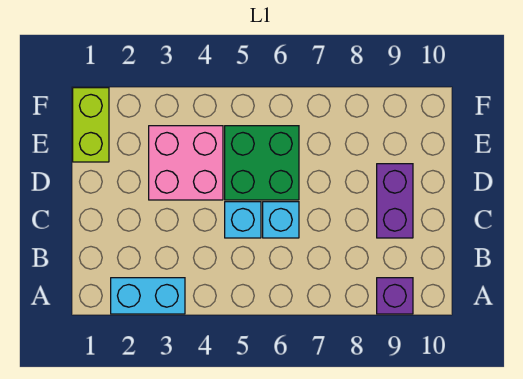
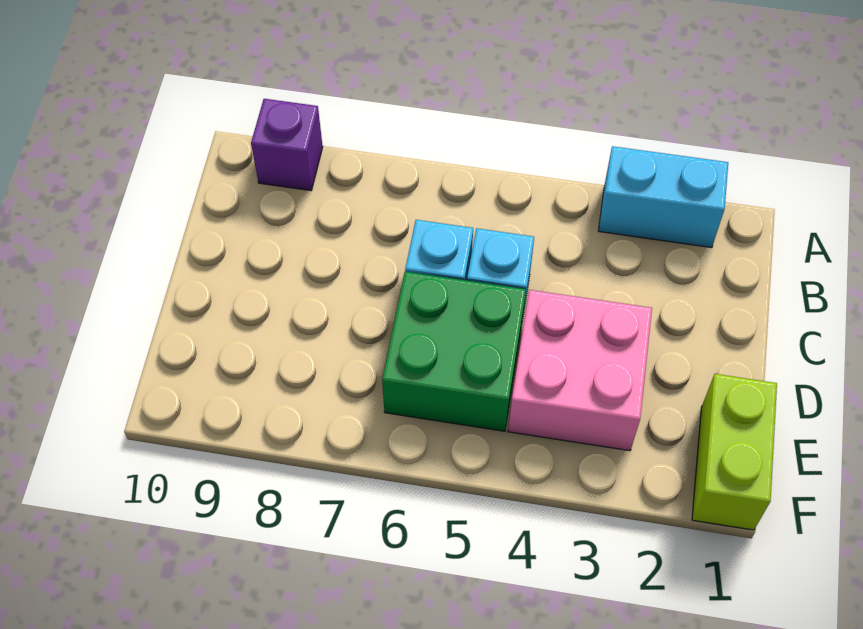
purple brick C9:D9 level 1 -> none

